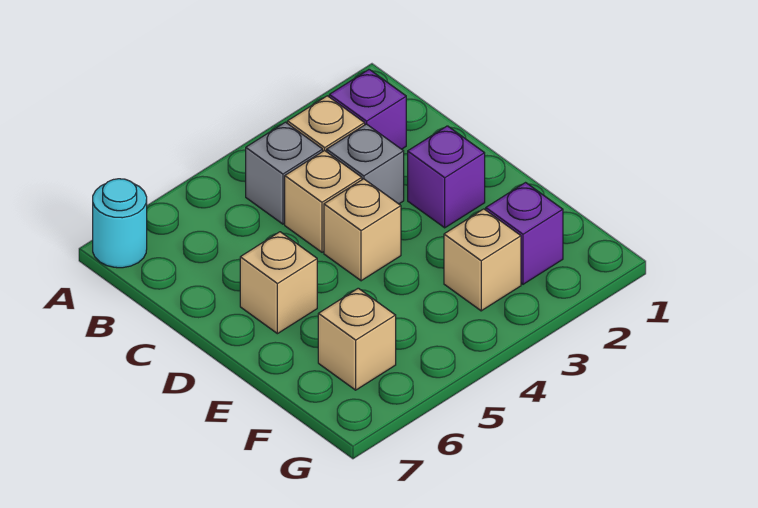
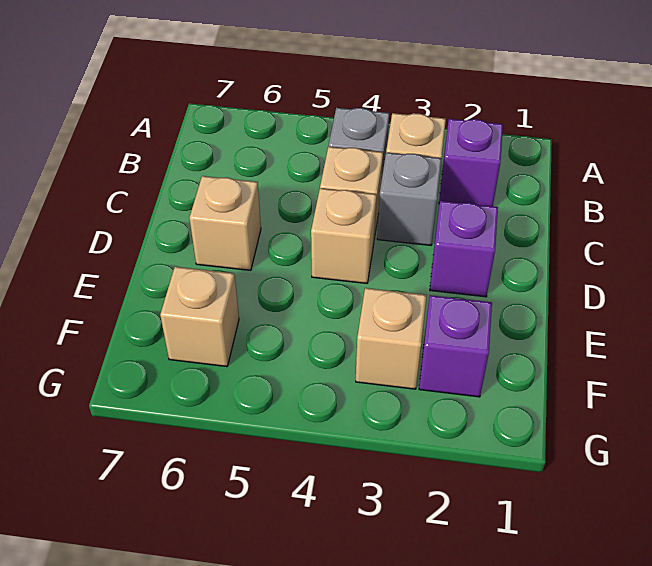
cyan round brick A7 level 1 -> none

